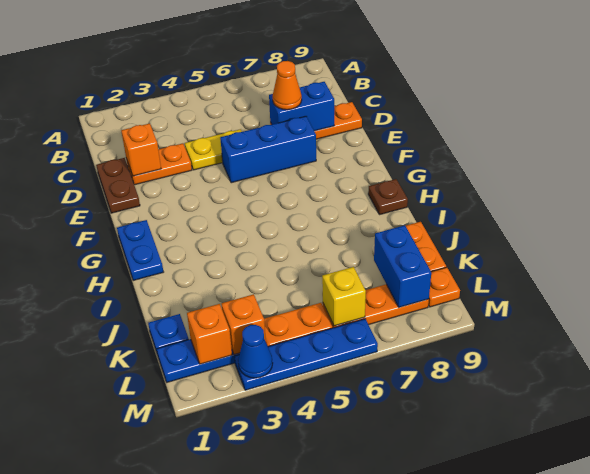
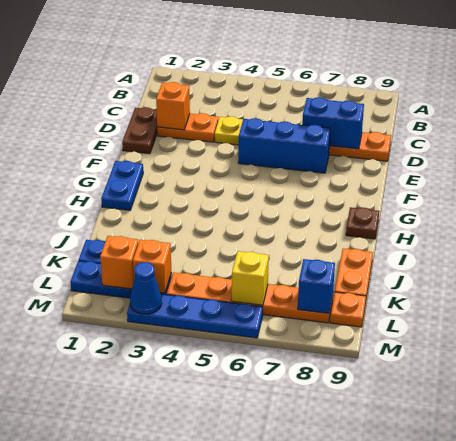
orange cone D7 level 3 -> none
blue brick K8:L8 level 2 -> blue brick L8 level 2

